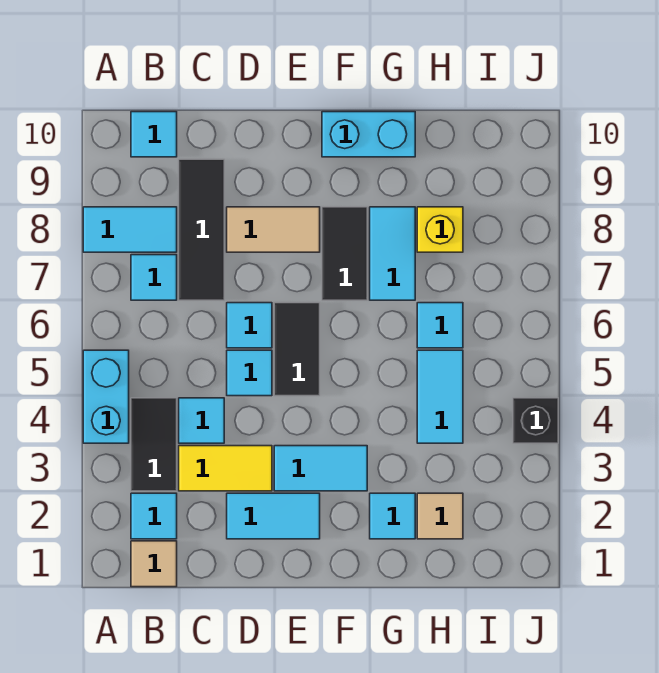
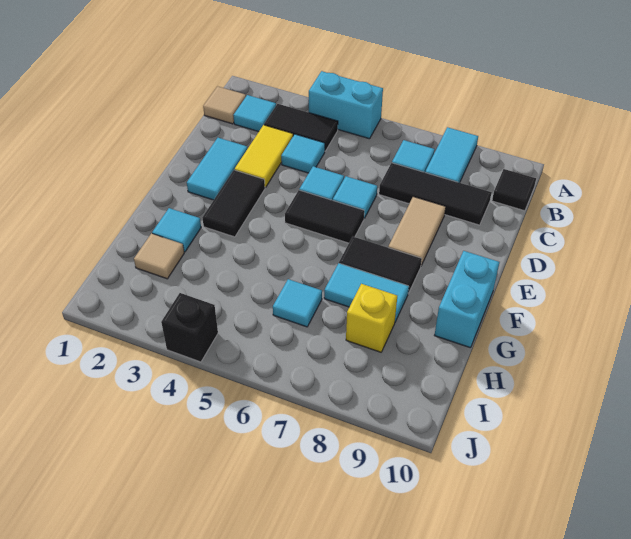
cyan tile B10 level 1 -> black tile B10 level 1
cyan tile E3:F3 level 1 -> black tile E3:F3 level 1
cyan tile H4:H5 level 1 -> none

